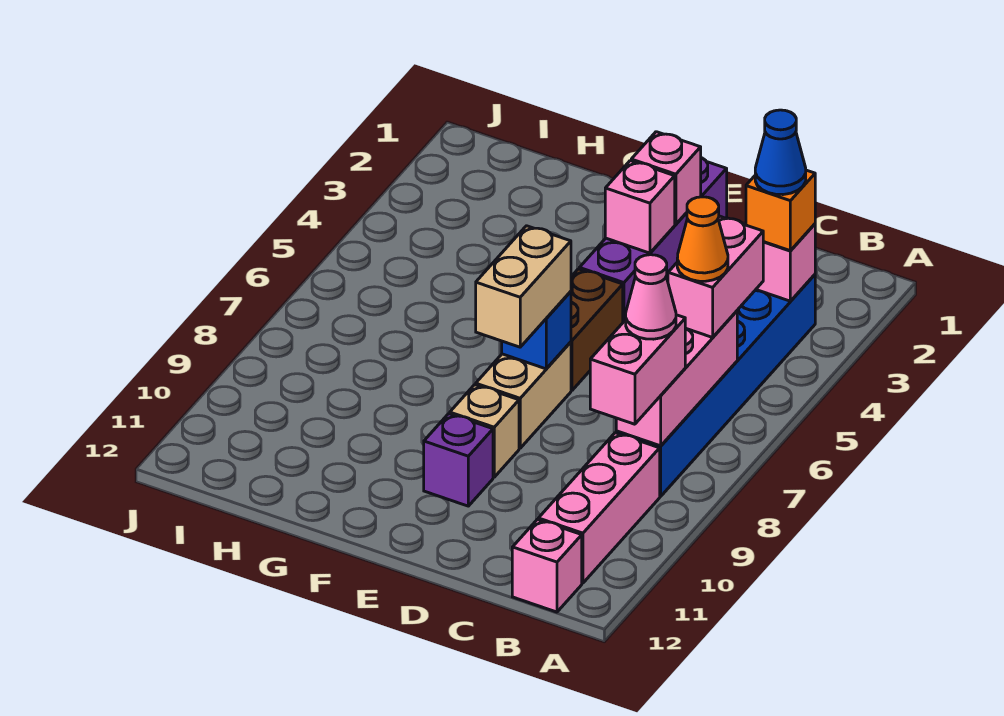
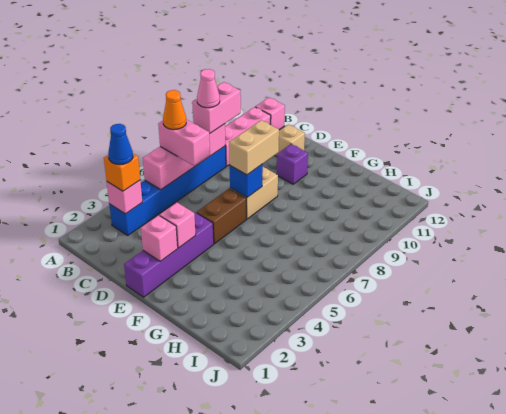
pink brick B5:B6 level 3 -> pink brick B6:C6 level 3
pink brick B6:B8 level 2 -> pink brick B5:B8 level 2
tan brick E9 level 1 -> tan brick D11 level 1

